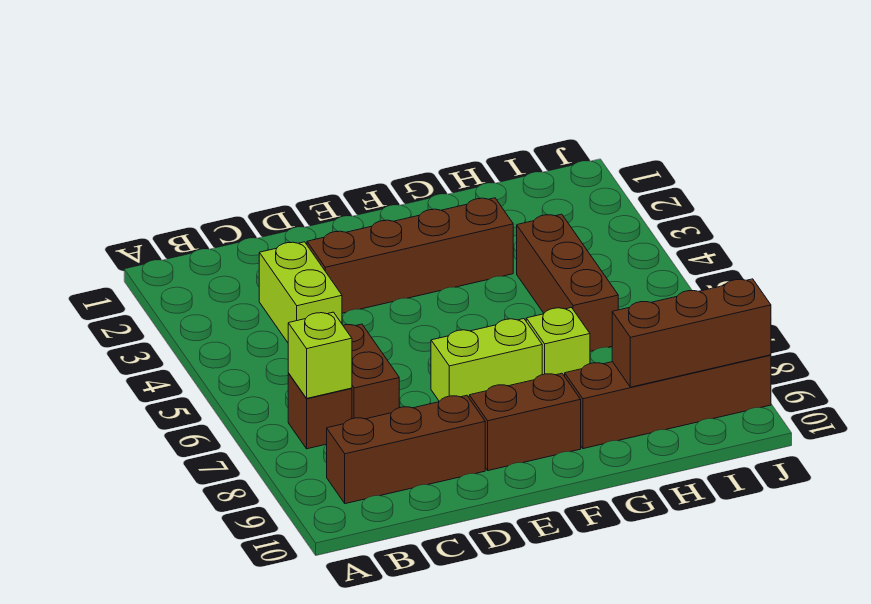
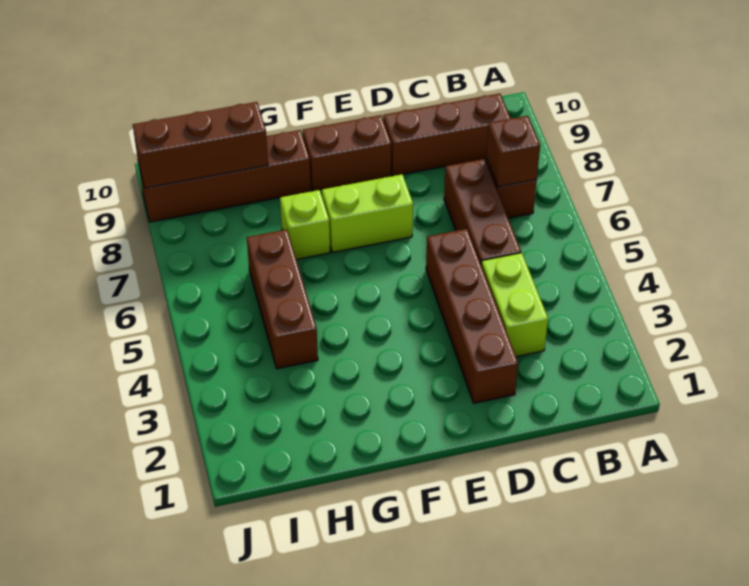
lime brick B7 level 2 -> brown brick B7 level 2
brown brick C6:C7 level 1 -> brown brick C5:C7 level 1
brown brick D3:G3 level 1 -> brown brick D2:D5 level 1

